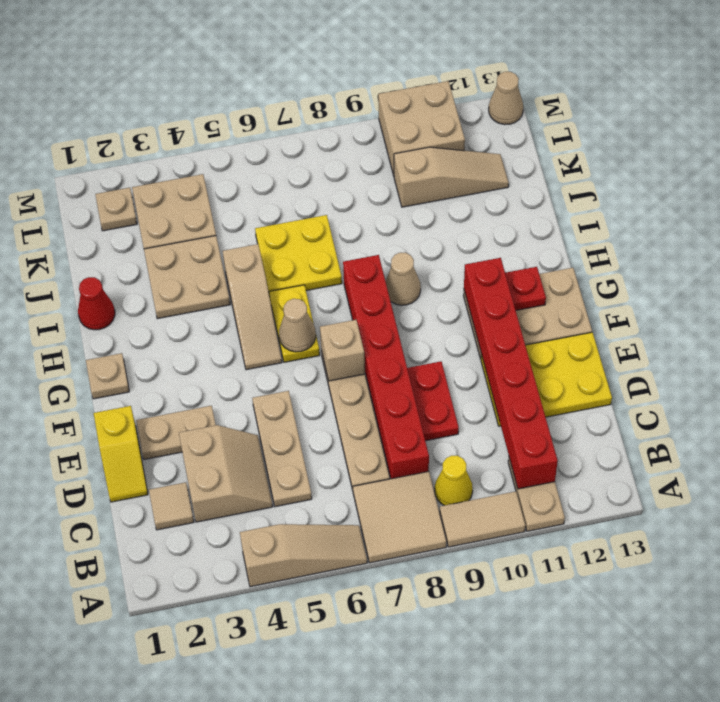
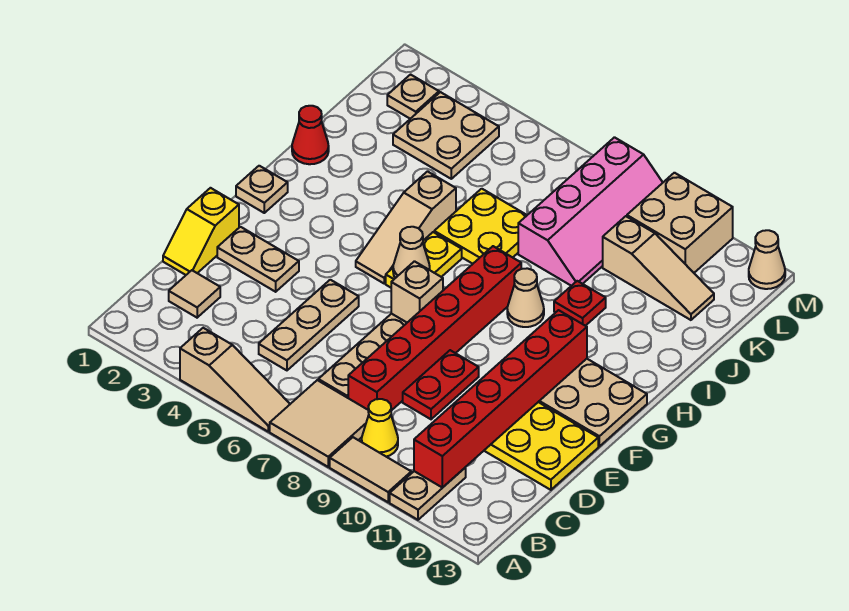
tan slope C3:D4 level 1 top 3 -> none
red plate G12 level 2 -> red plate I10 level 1
tan plate I3:J4 level 1 -> none
none -> pink slope J8:M9 level 1 top 8

